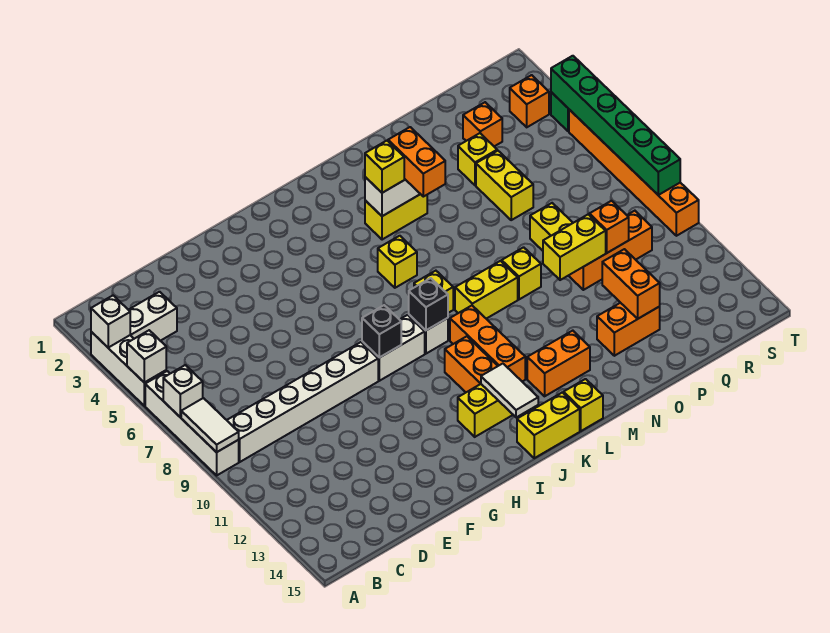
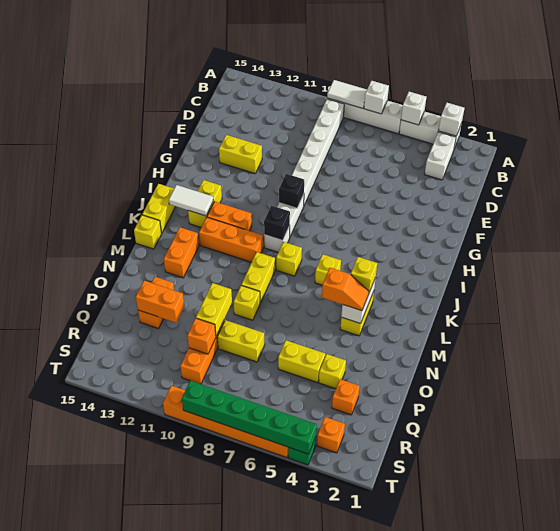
none -> yellow brick F12:F13 level 1
orange brick M4:M5 level 3 -> orange slope M4:M5 level 3 top 5

